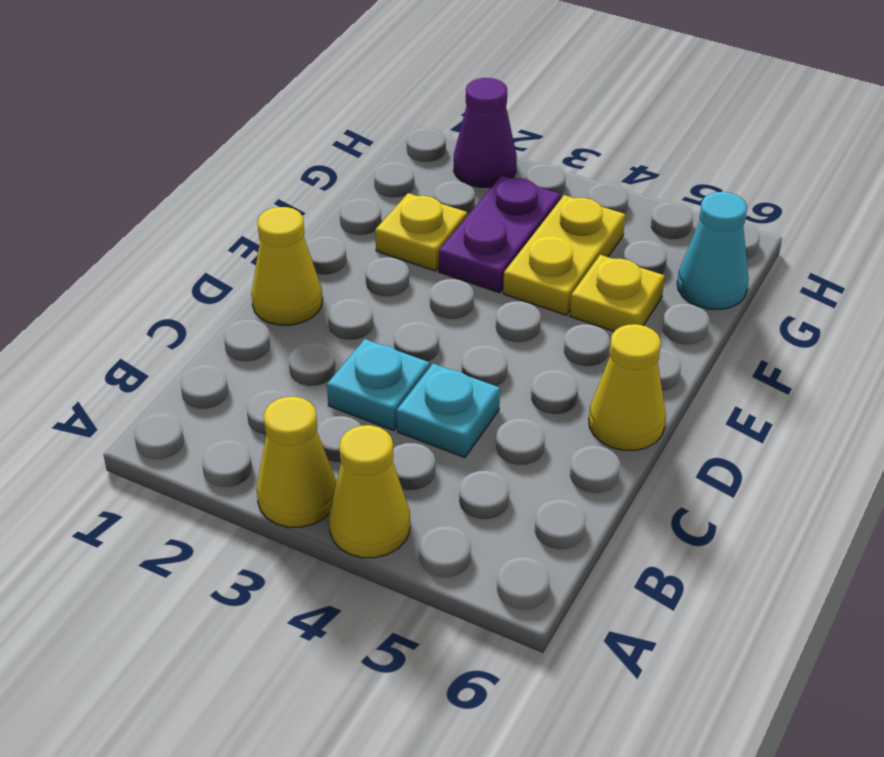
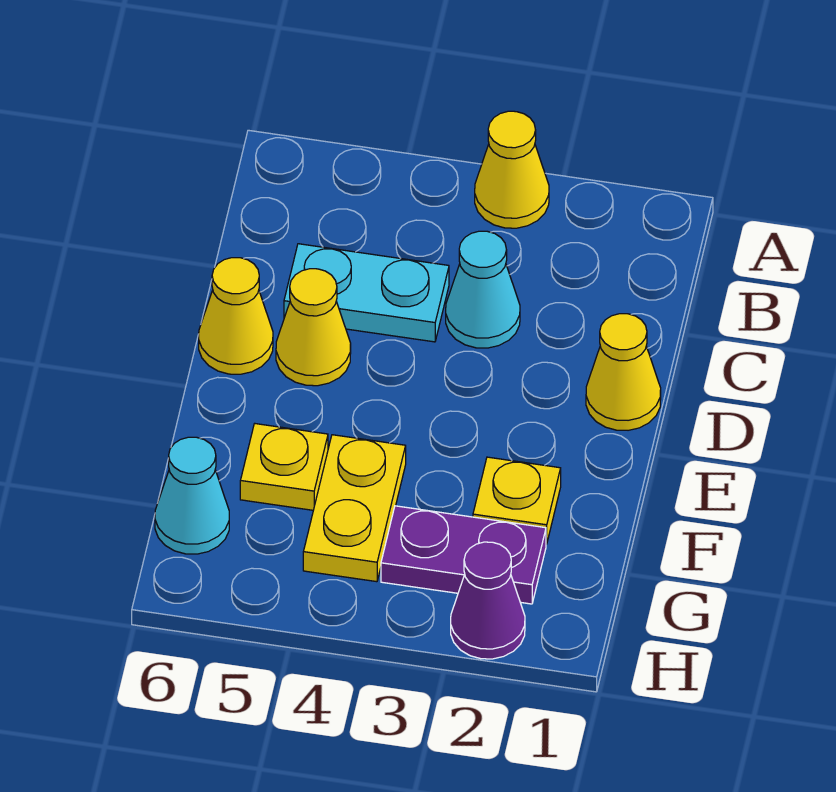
yellow cone A4 level 1 -> yellow cone D5 level 1
cyan plate C3 level 1 -> cyan cone C3 level 1
cyan plate C4 level 1 -> cyan plate C4:C5 level 1
purple plate F3:G3 level 1 -> purple plate G2:G3 level 1

